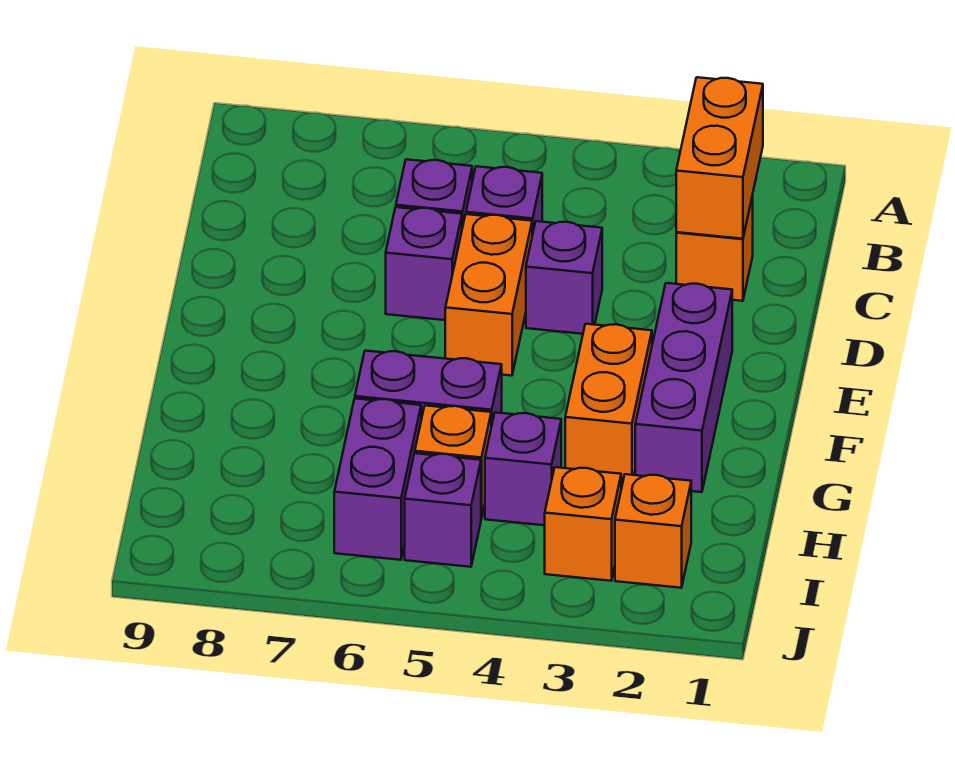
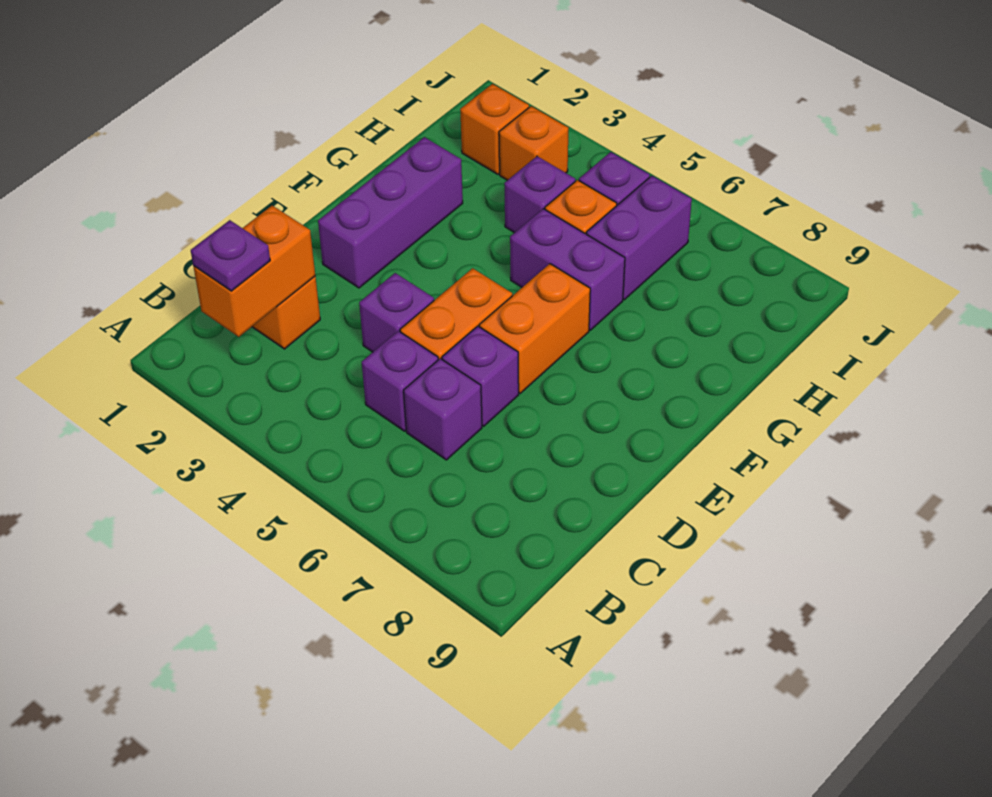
none -> purple plate B2 level 3
orange brick F3:G3 level 1 -> orange brick E6:F6 level 1

